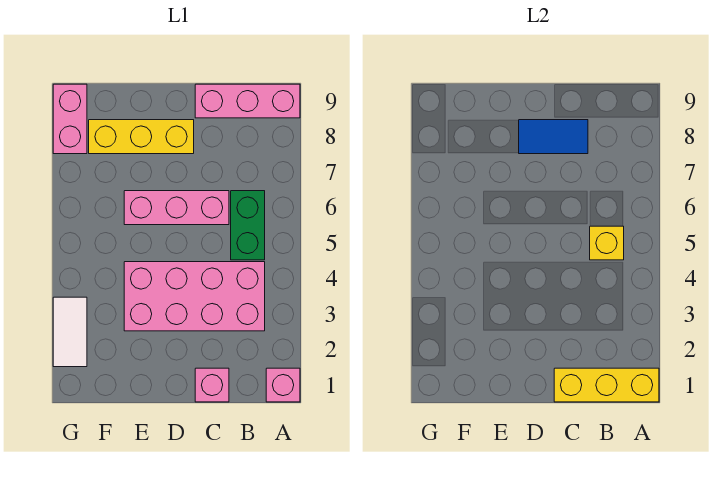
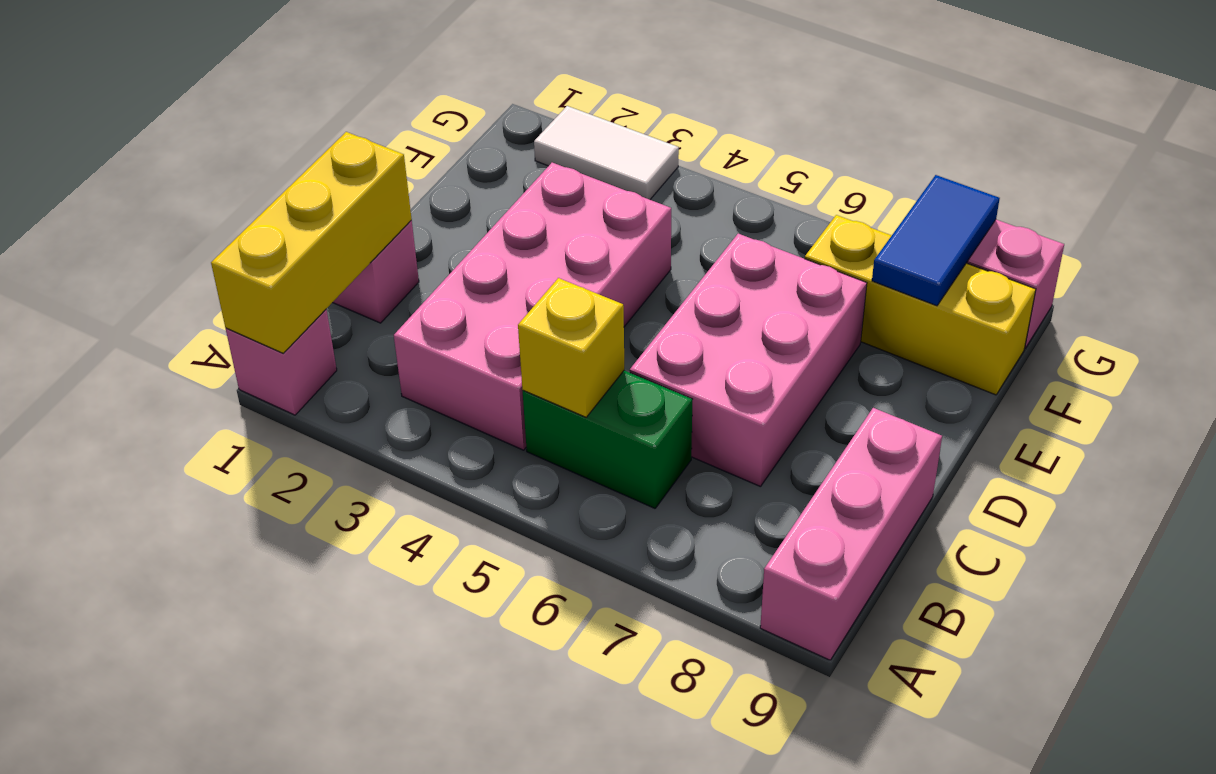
pink brick C6:E6 level 1 -> pink brick C6:E7 level 1
blue tile C8:D8 level 2 -> blue tile F8:G8 level 2
yellow brick D8:F8 level 1 -> yellow brick F7:F9 level 1

